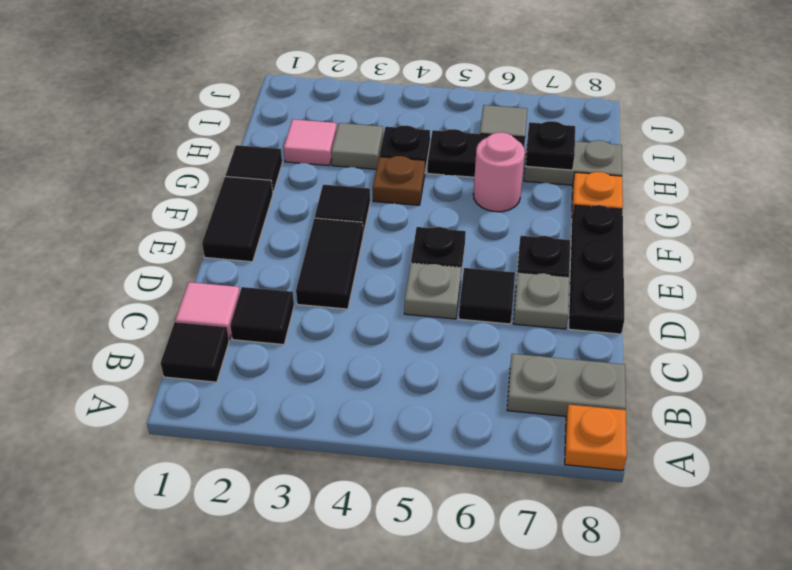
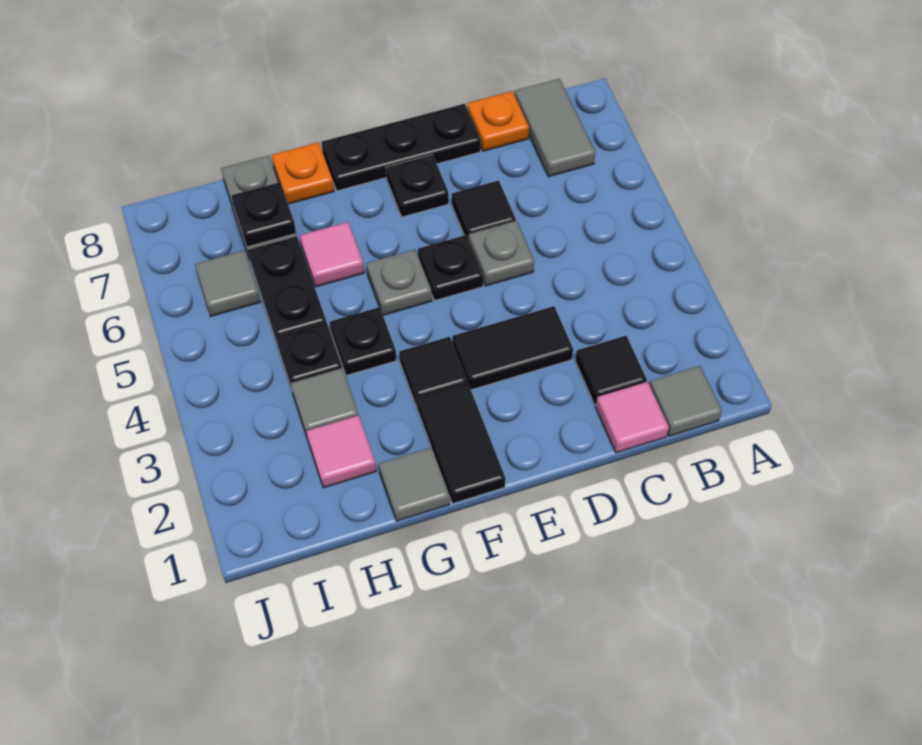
orange plate A8 level 1 -> orange plate C8 level 1
black tile B1 level 1 -> grey tile B1 level 1
grey plate B7:B8 level 1 -> grey tile B7:B8 level 1
grey plate D7 level 1 -> grey plate F5 level 1
black tile E1:F1 level 1 -> black tile F1:F2 level 1
black tile G1 level 1 -> grey tile G1 level 1
brown plate G4 level 1 -> black plate G4 level 1
pink round brick G6 level 1 -> pink tile G6 level 1

